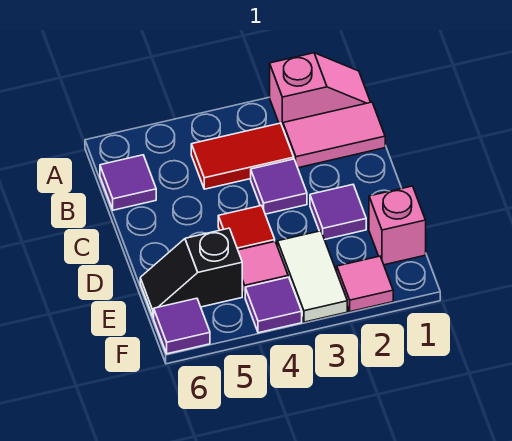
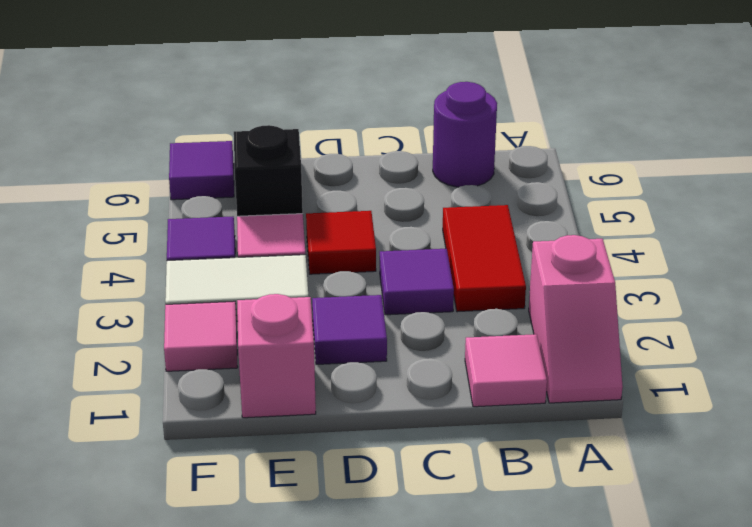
pink tile B1:B2 level 1 -> pink tile B1 level 1
purple tile B6 level 1 -> purple round brick B6 level 1

